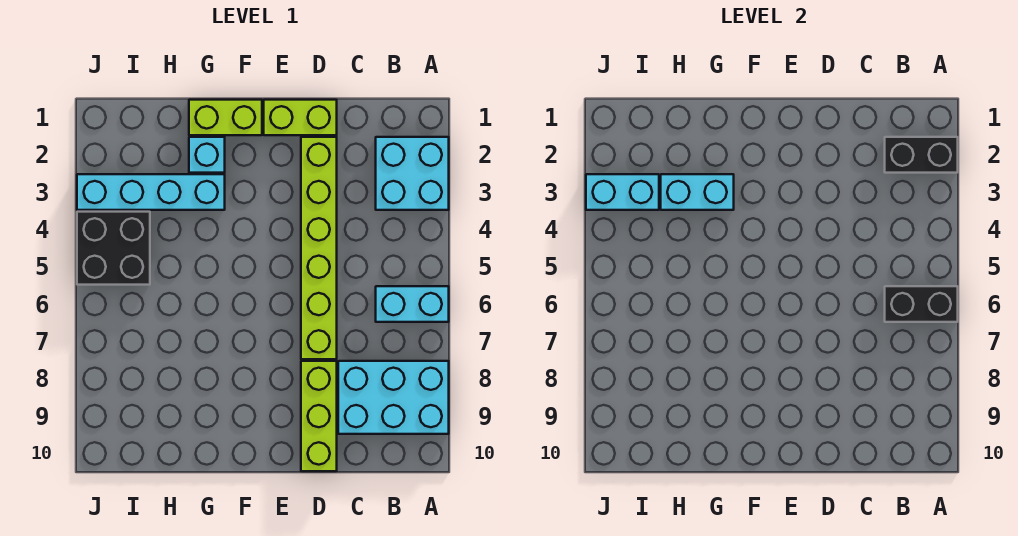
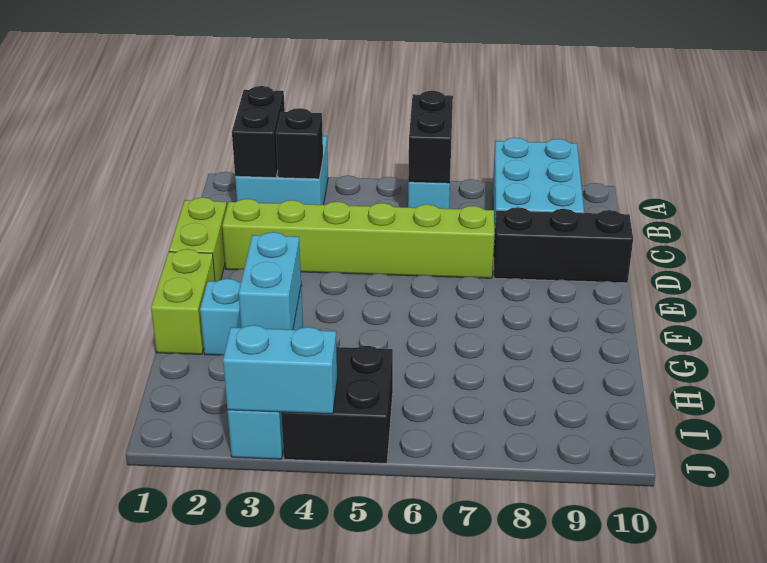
none -> black brick B3 level 2
lime brick D8:D10 level 1 -> black brick D8:D10 level 1
cyan brick I3:J3 level 2 -> cyan brick J3:J4 level 2

